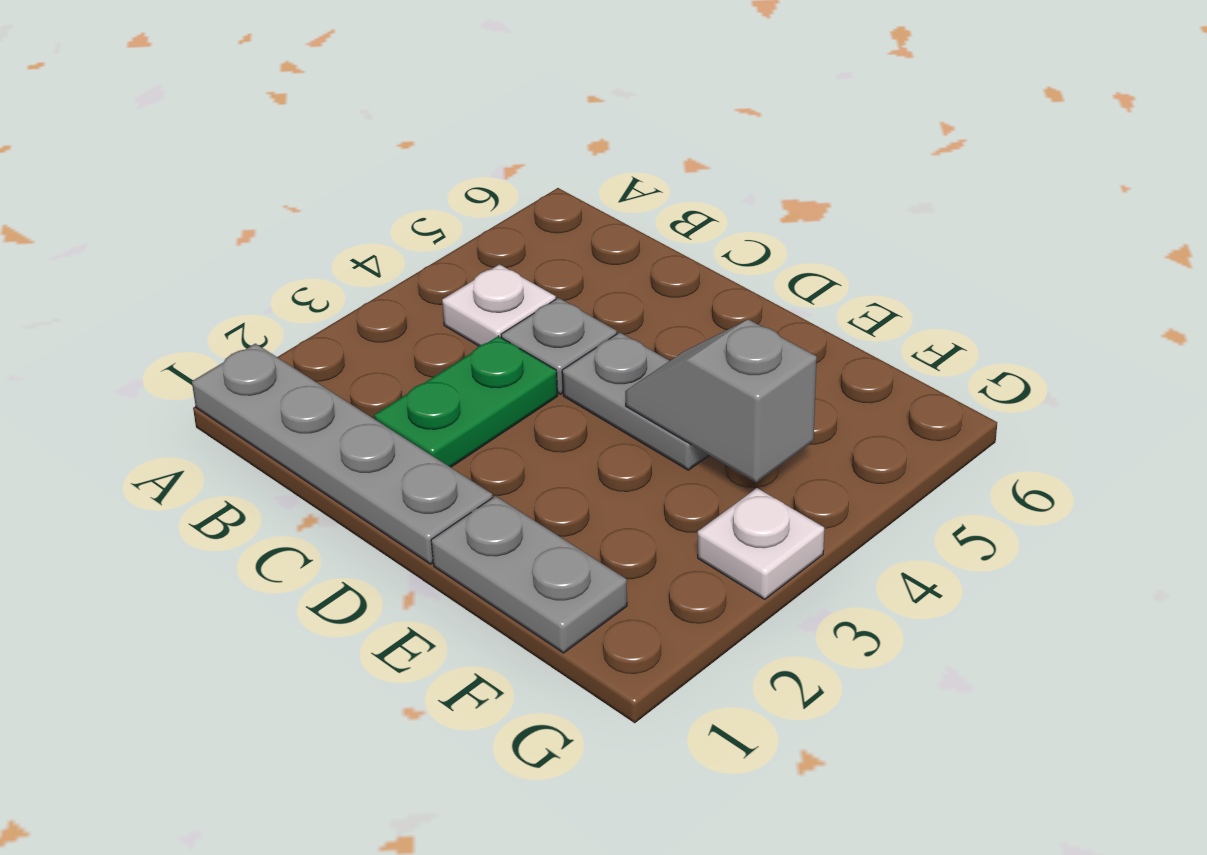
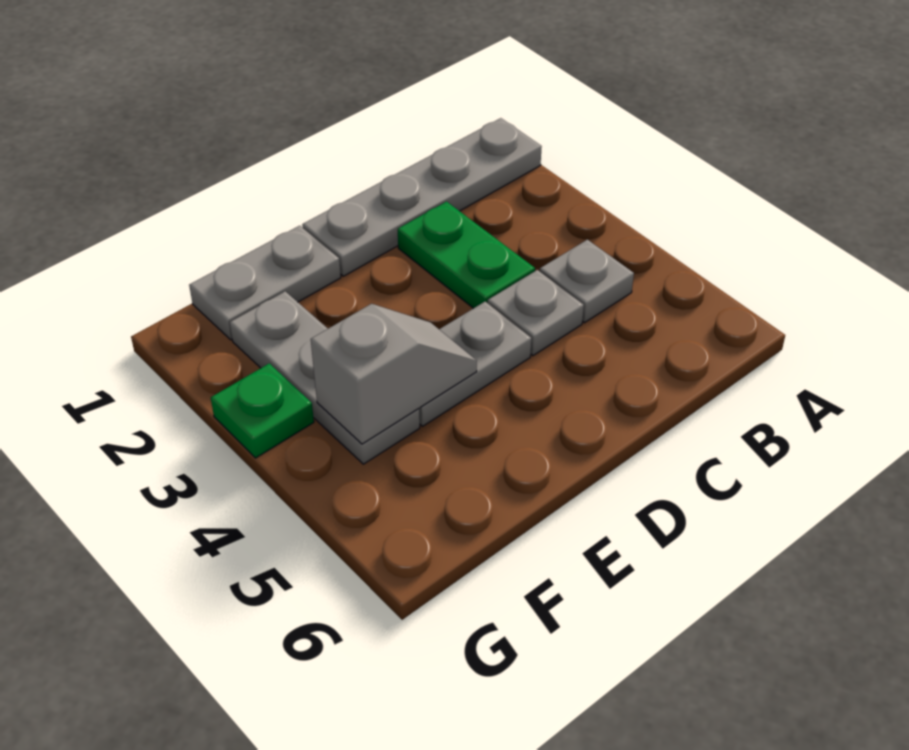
white plate B4 level 1 -> grey plate B4 level 1
none -> grey plate F2:F4 level 1
white plate G3 level 1 -> green plate G3 level 1

